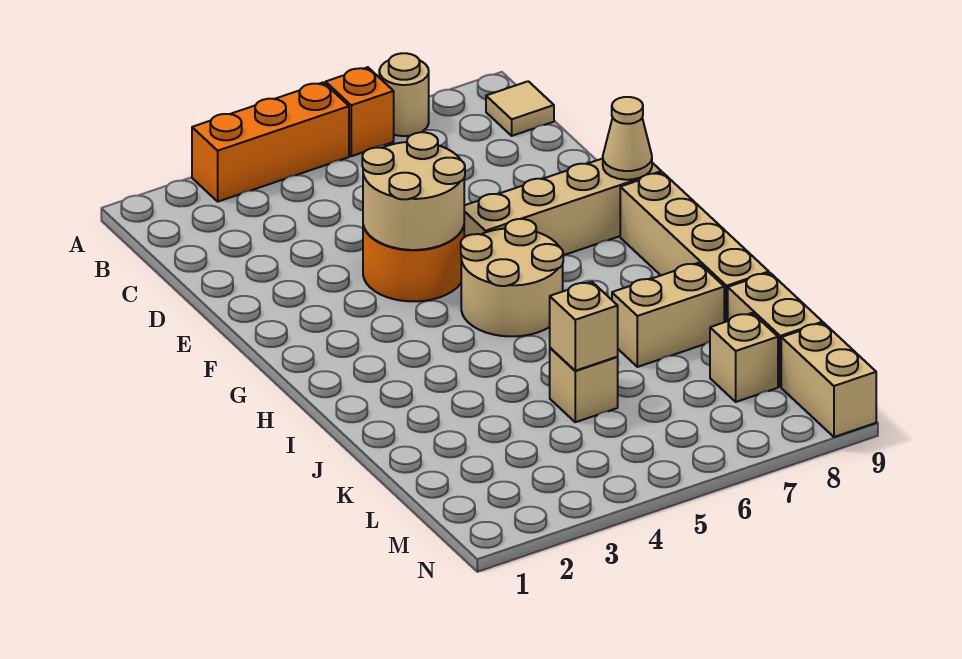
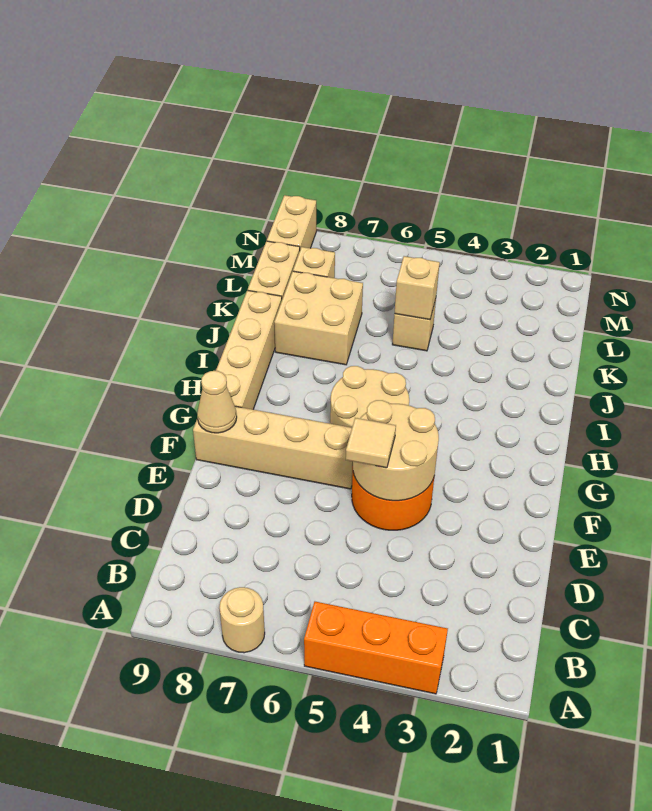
orange brick A6 level 1 -> none
tan tile B9 level 1 -> tan tile E5 level 3
tan brick J7:J8 level 1 -> tan brick J7:K8 level 1

